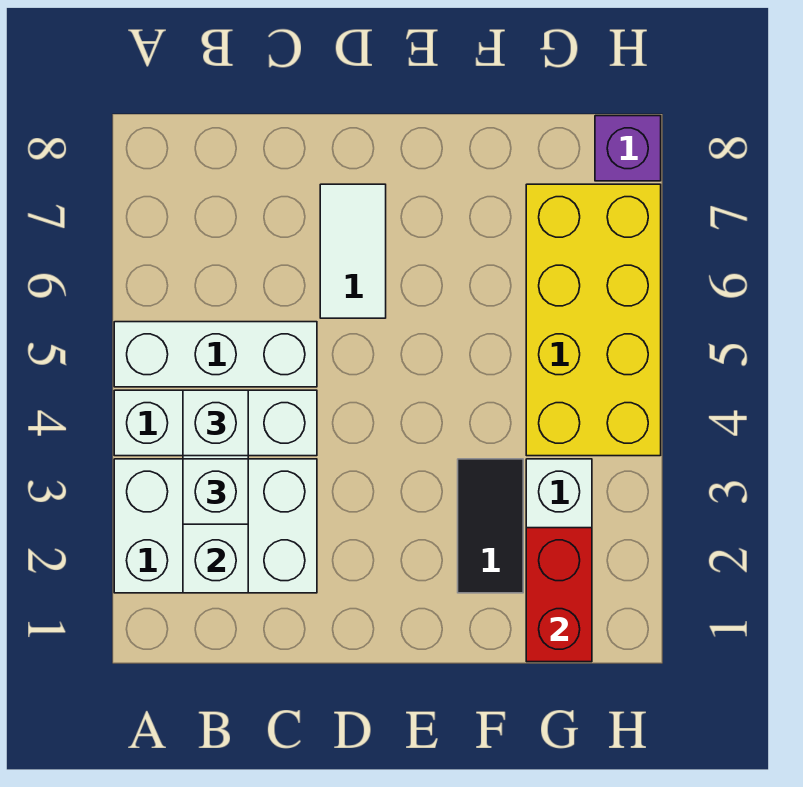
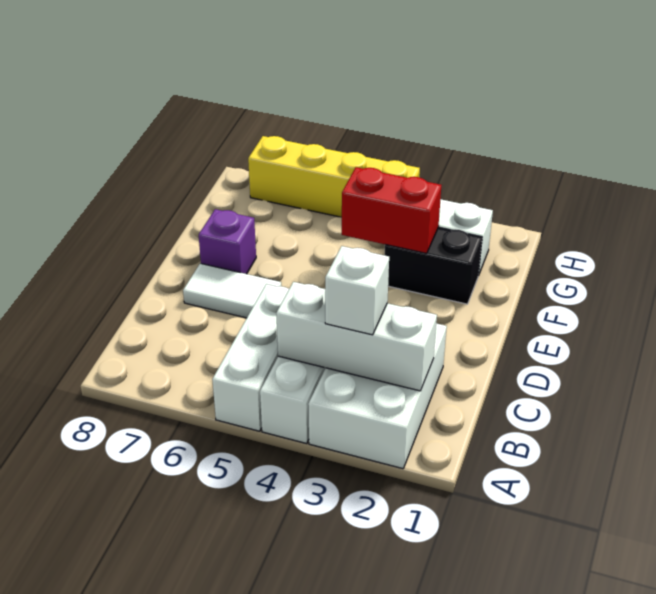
white brick B4 level 3 -> none
black tile F2:F3 level 1 -> black brick F2:F3 level 1
red brick G1:G2 level 2 -> red brick F3:F4 level 2
yellow brick G4:H7 level 1 -> yellow brick H4:H7 level 1
purple brick H8 level 1 -> purple brick E7 level 1

